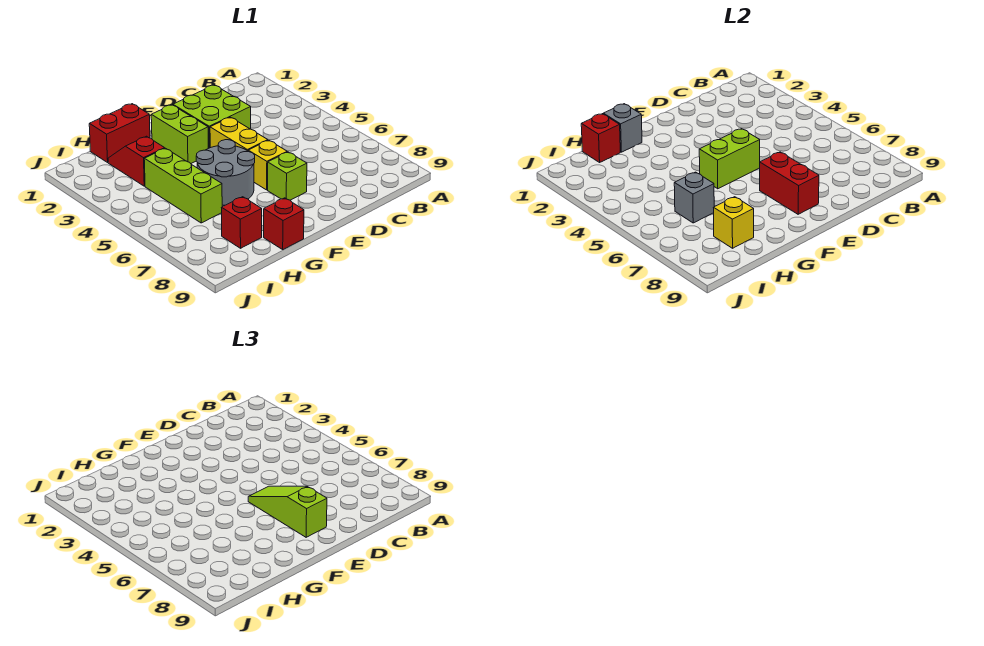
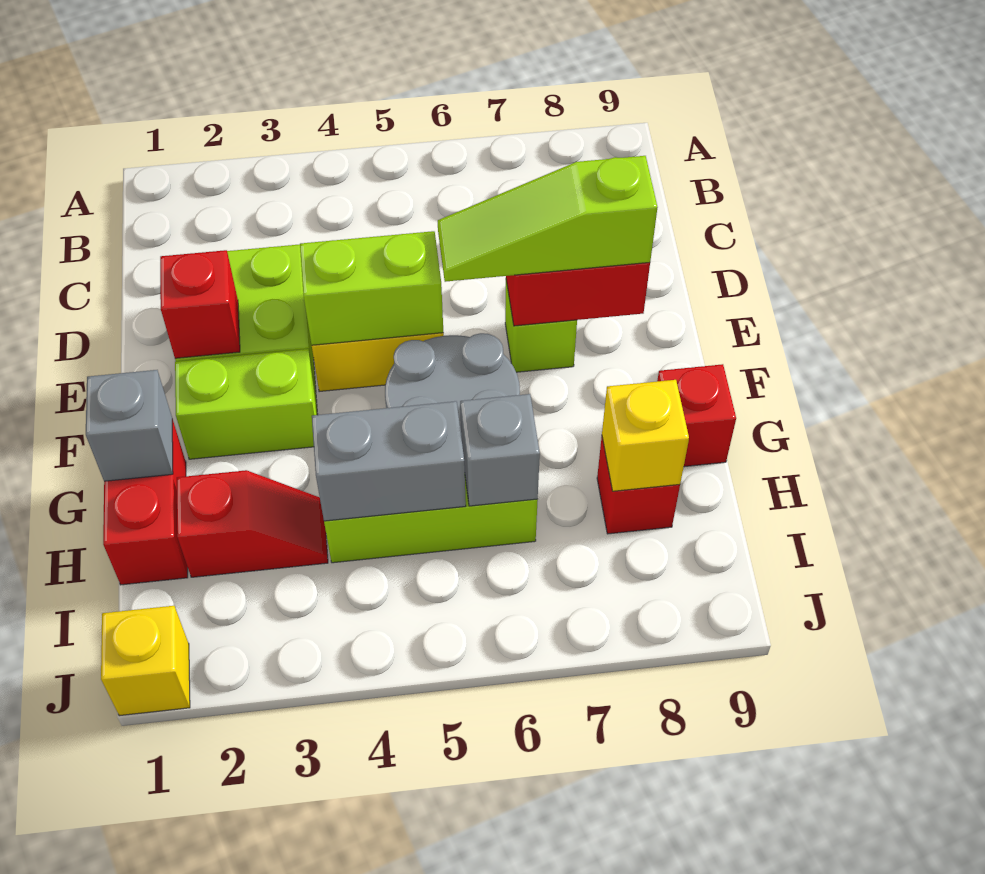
lime brick E5:F5 level 2 -> lime brick E4:E5 level 2
yellow brick E6 level 1 -> yellow brick J1 level 1
red brick H1 level 2 -> red brick E2 level 2
red slope H2:H3 level 1 top 3 -> red slope H2:H3 level 1 top 2
none -> grey brick H4:H5 level 2

